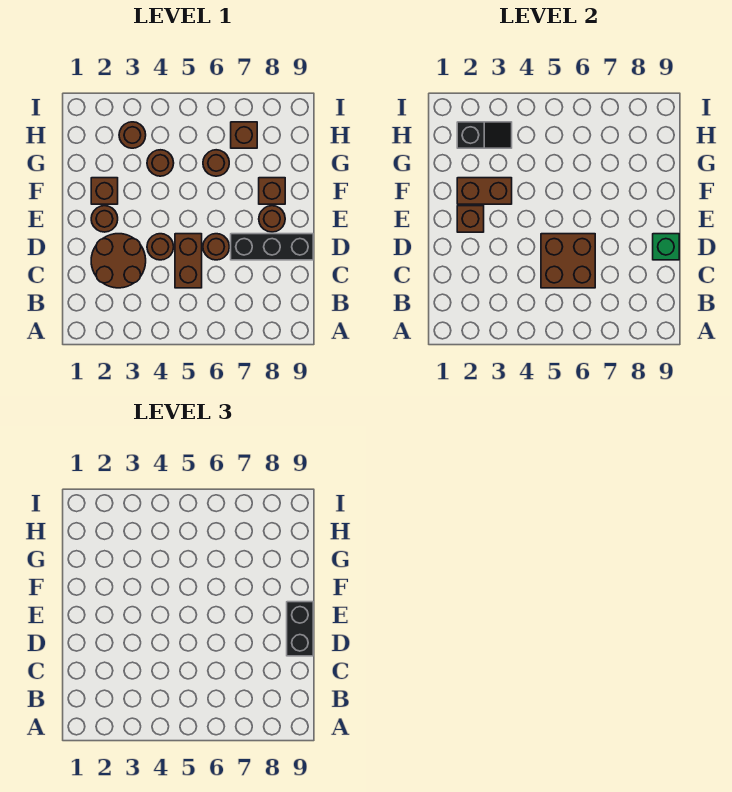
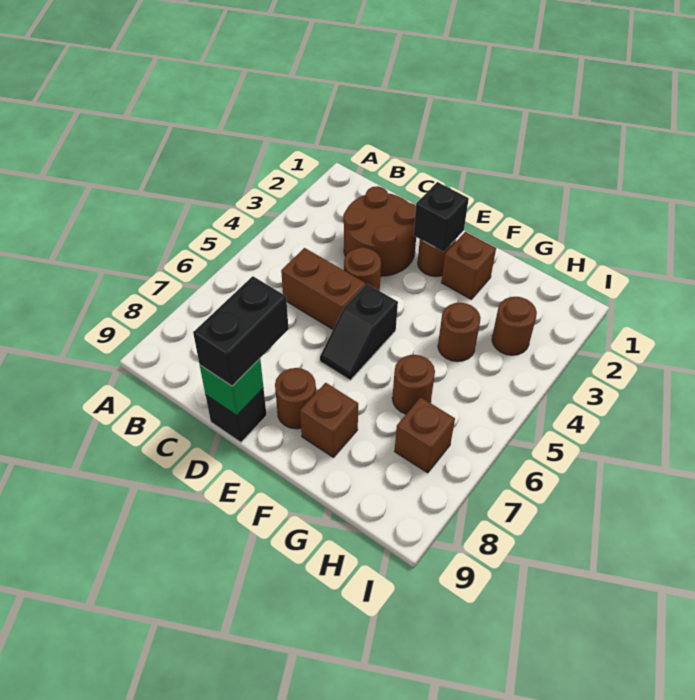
brown brick C5:D6 level 2 -> none
brown round brick D6 level 1 -> none
black brick D7:D9 level 1 -> black brick D9 level 1
black brick D9:E9 level 3 -> black brick D8:D9 level 3
brown brick E2 level 2 -> black brick E2 level 2
brown brick F2:F3 level 2 -> none
black slope H2:H3 level 2 top 2 -> black slope E5:E6 level 1 top 5

